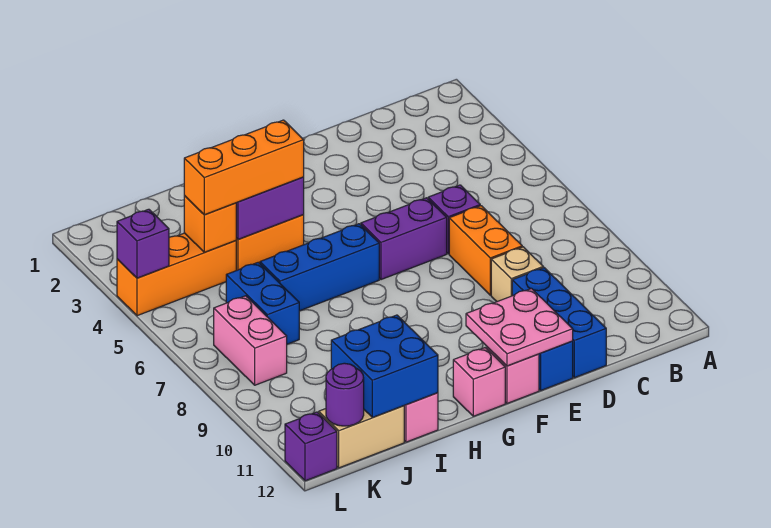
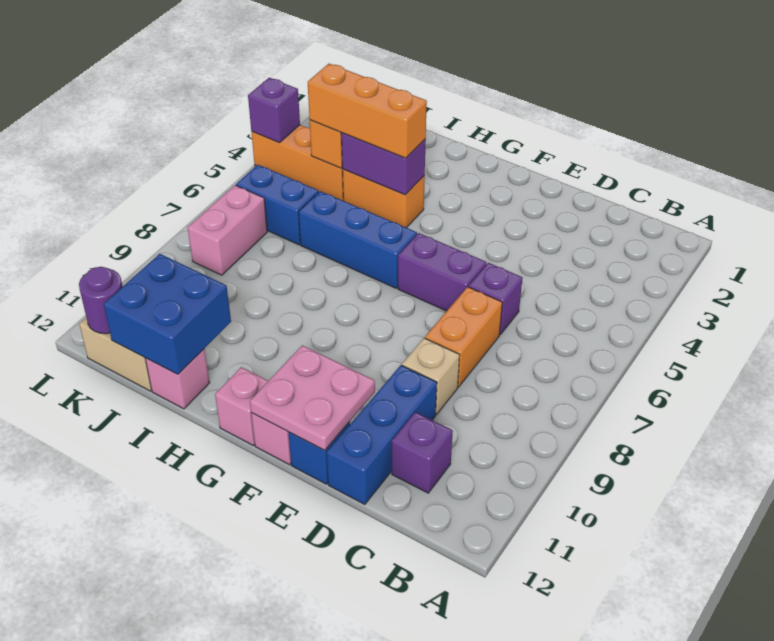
blue brick J6:J7 level 1 -> blue brick J6:K6 level 1
purple brick L12 level 1 -> purple brick C11 level 1

